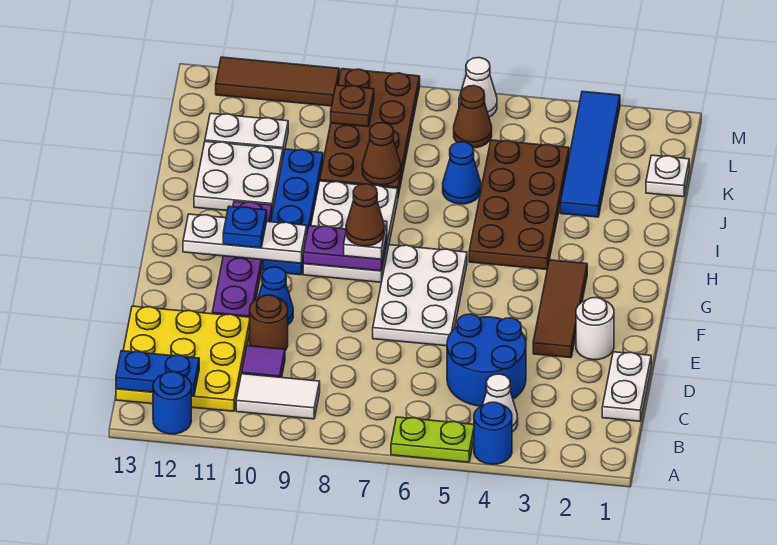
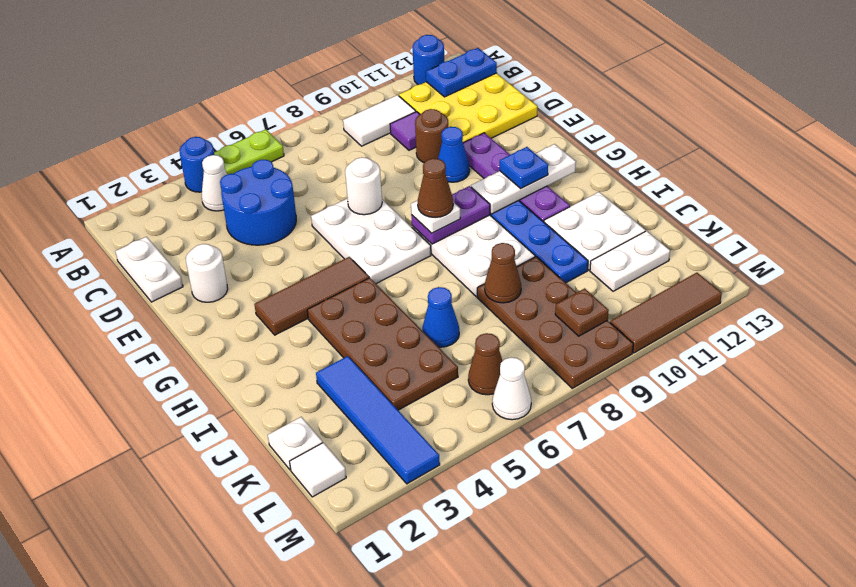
brown tile E3:G3 level 1 -> brown tile G3:G5 level 1
none -> white round brick E7 level 2
none -> white tile L1 level 1

